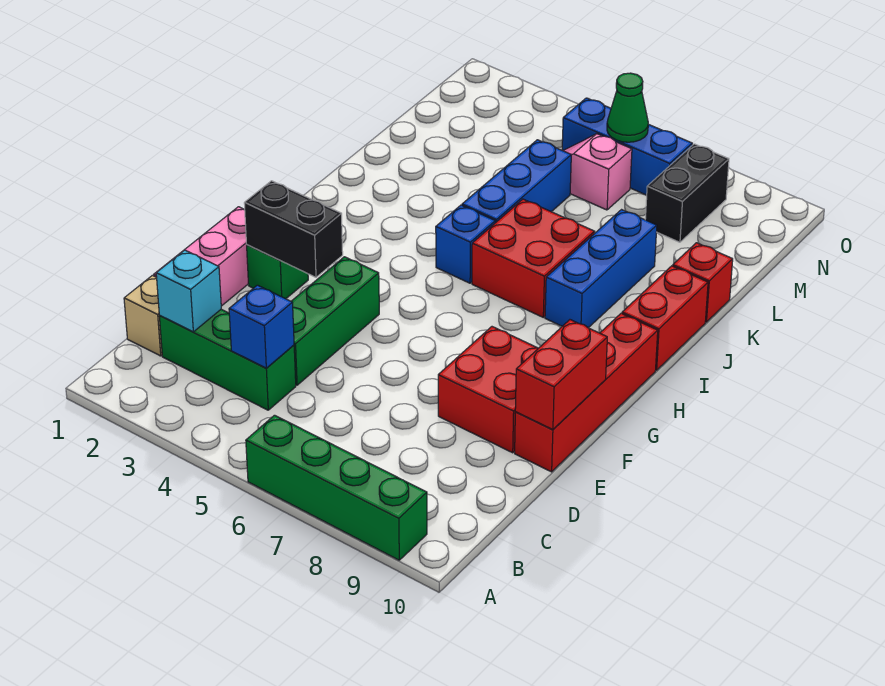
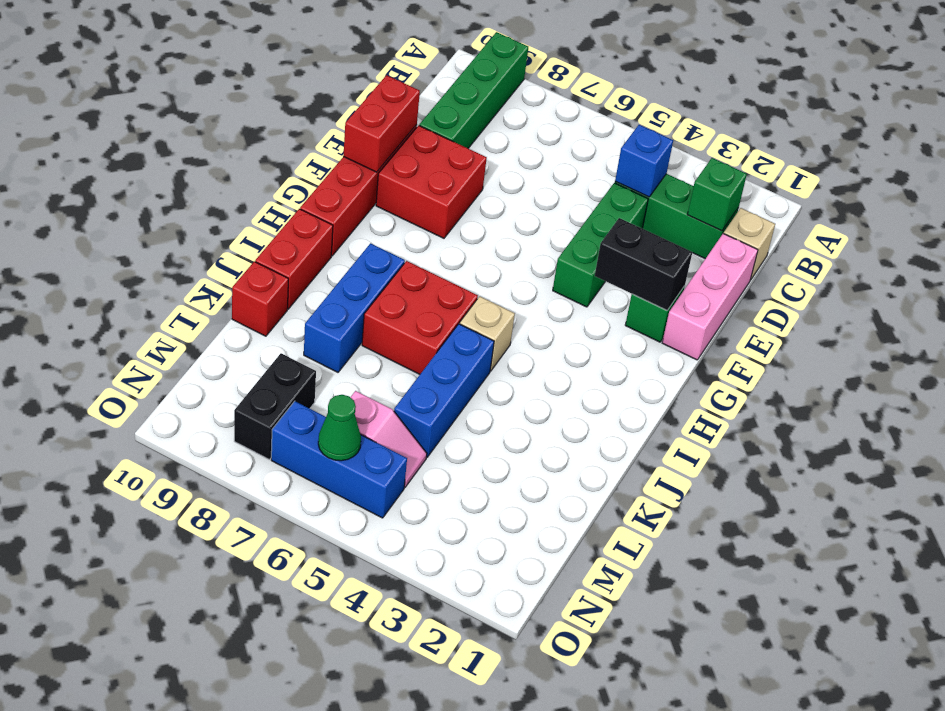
green brick A6:A9 level 1 -> green brick A9:D9 level 1
cyan brick C2 level 2 -> green brick C2 level 2
blue brick I5 level 1 -> tan brick I5 level 1

